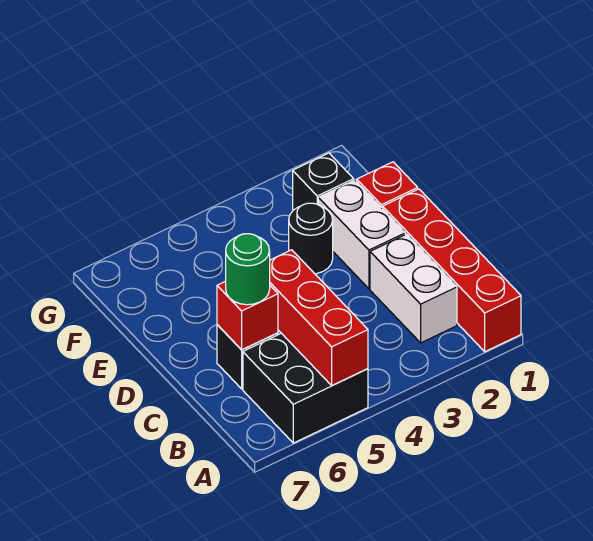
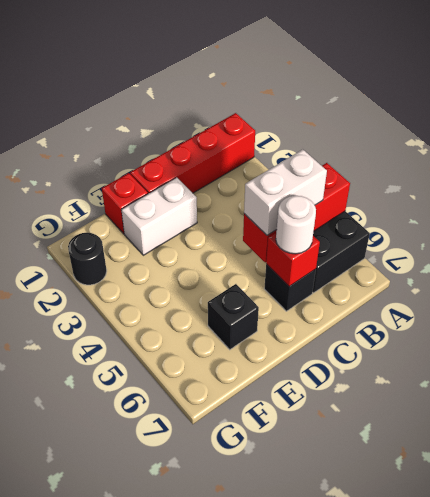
white brick B2:C2 level 1 -> white brick B5:C5 level 3
green round brick C6 level 3 -> white round brick C6 level 3
black round brick E3 level 1 -> black round brick G2 level 1
black brick F2 level 1 -> black brick E6 level 1

